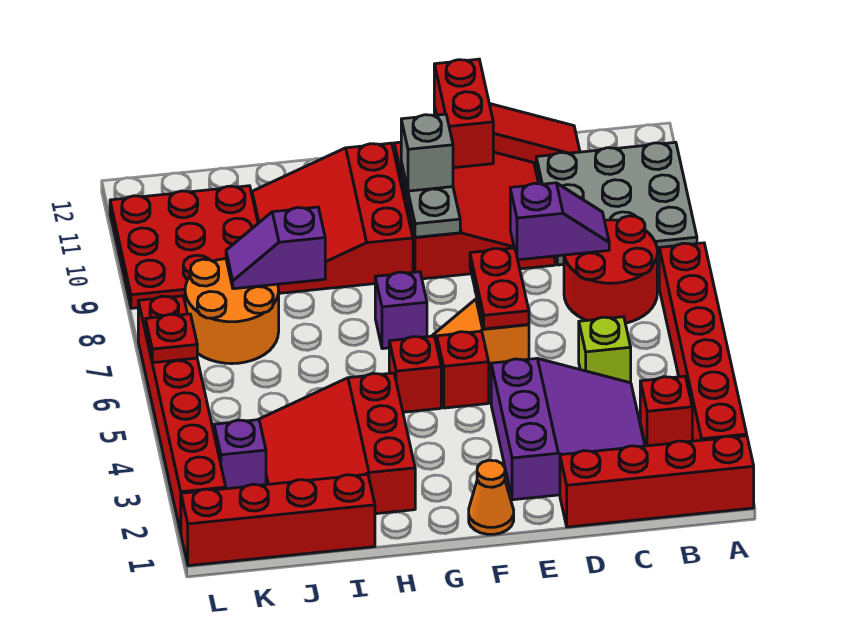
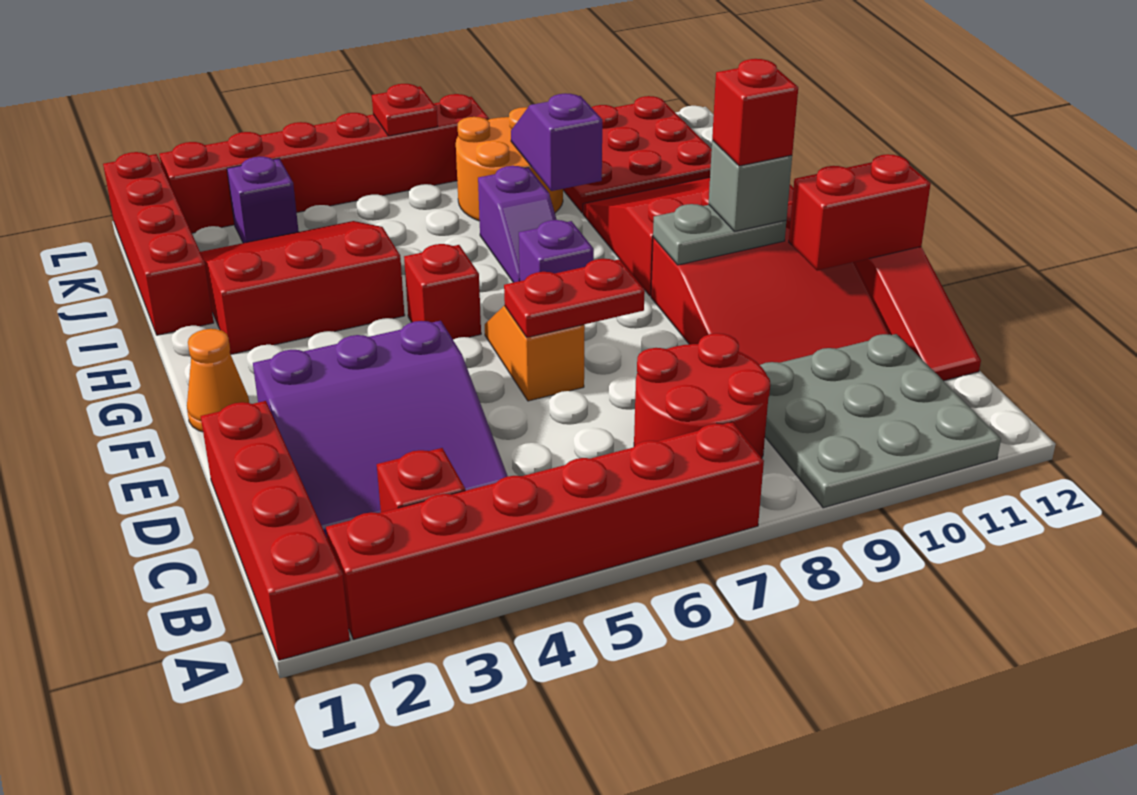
lime brick C5 level 1 -> none
purple slope C8:D8 level 2 top D -> purple slope H7:I7 level 1 top I
red brick F5 level 1 -> red brick F10 level 4

